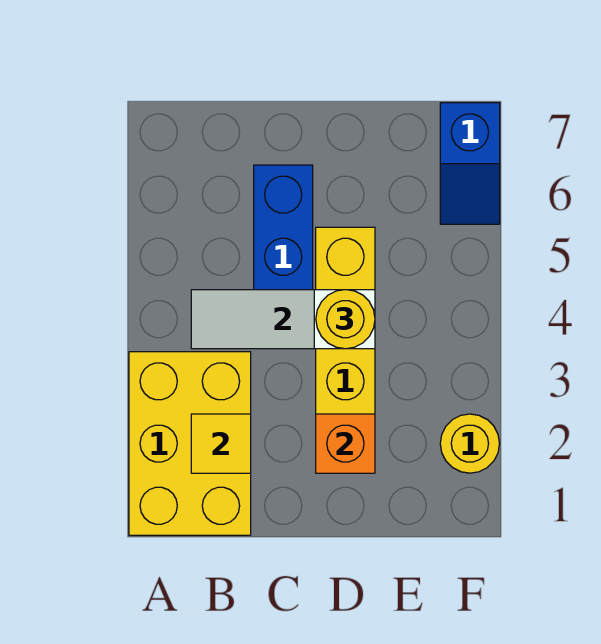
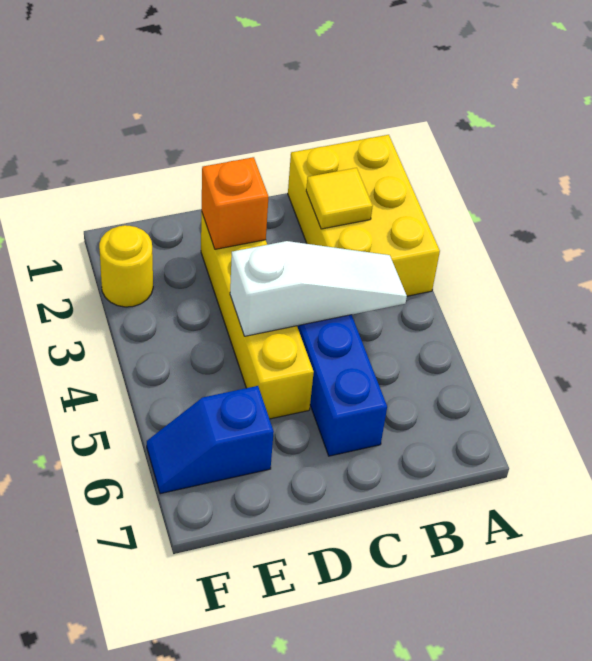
yellow round brick D4 level 3 -> none
blue slope F6:F7 level 1 top 7 -> blue slope E6:F6 level 1 top E

